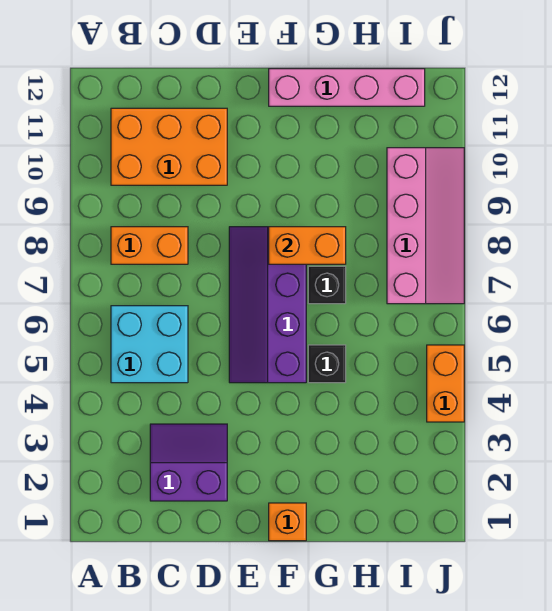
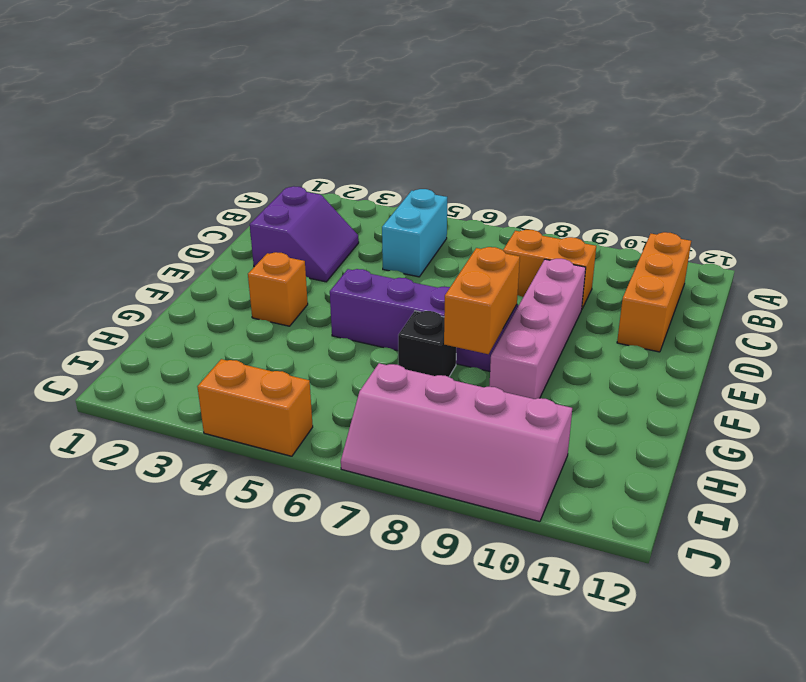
cyan brick B5:C6 level 1 -> cyan brick B5:C5 level 1
orange brick B8:C8 level 1 -> orange brick C8:C9 level 1
orange brick B10:D11 level 1 -> orange brick B11:D11 level 1
orange brick F1 level 1 -> orange brick F3 level 1
pink brick F12:I12 level 1 -> pink brick D9:G9 level 1
black brick G5 level 1 -> none

